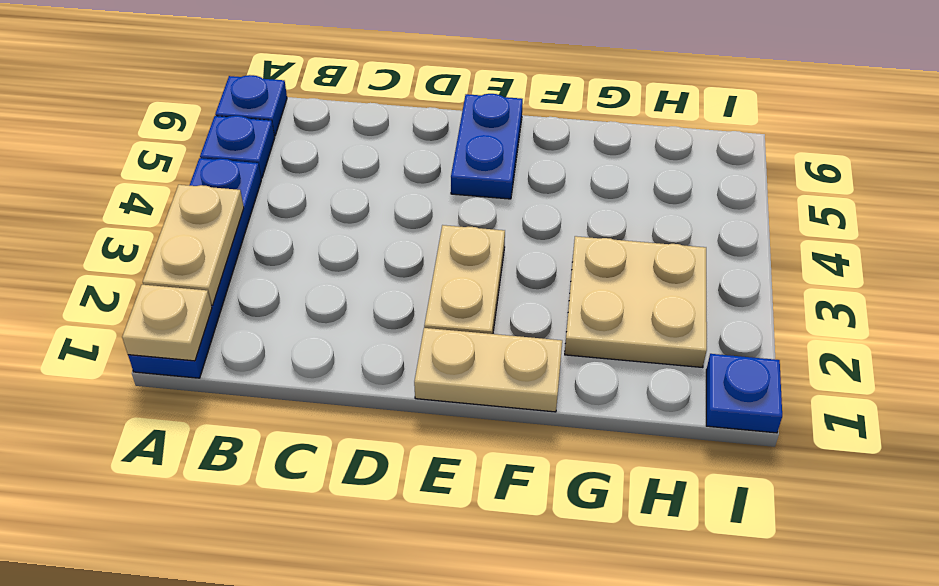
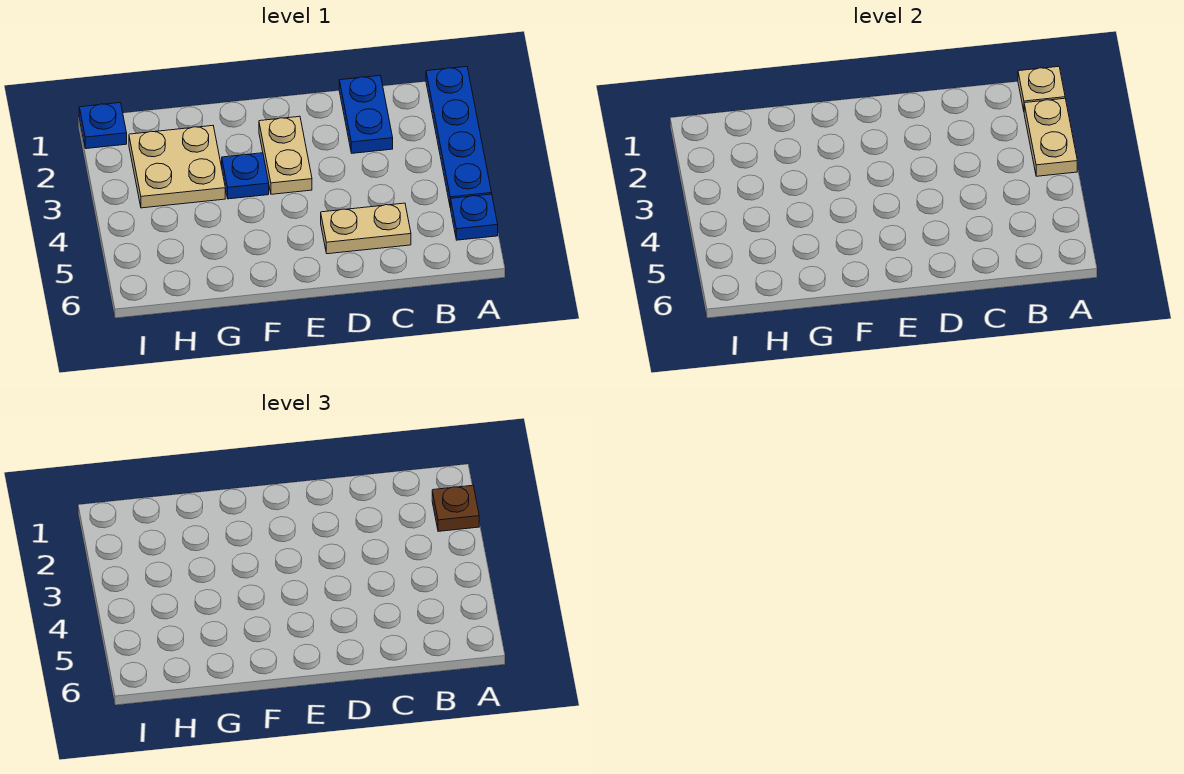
none -> brown plate A2 level 3
blue plate A6 level 1 -> blue plate F3 level 1
tan plate E1:F1 level 1 -> tan plate C5:D5 level 1
blue plate E5:E6 level 1 -> blue plate C1:C2 level 1

